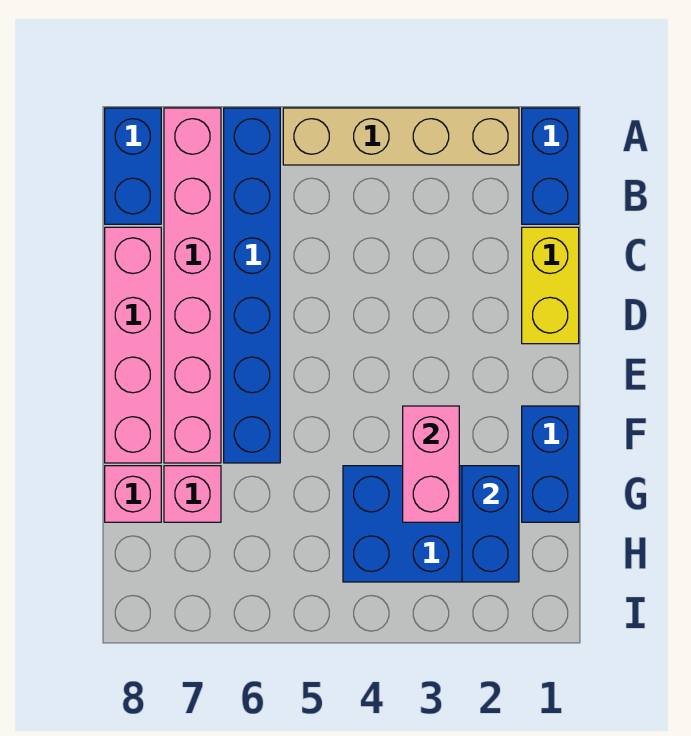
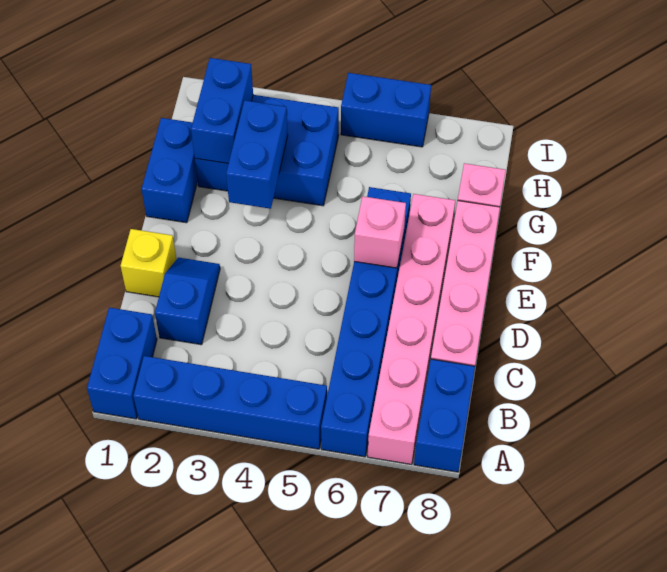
tan brick A2:A5 level 1 -> blue brick A2:A5 level 1
yellow brick C1:D1 level 1 -> yellow brick D1 level 1
none -> blue slope C2:D2 level 1 top C
pink brick F3:G3 level 2 -> blue brick F3:G3 level 2
pink brick G7 level 1 -> pink brick E6 level 2
none -> blue brick I5:I6 level 1

